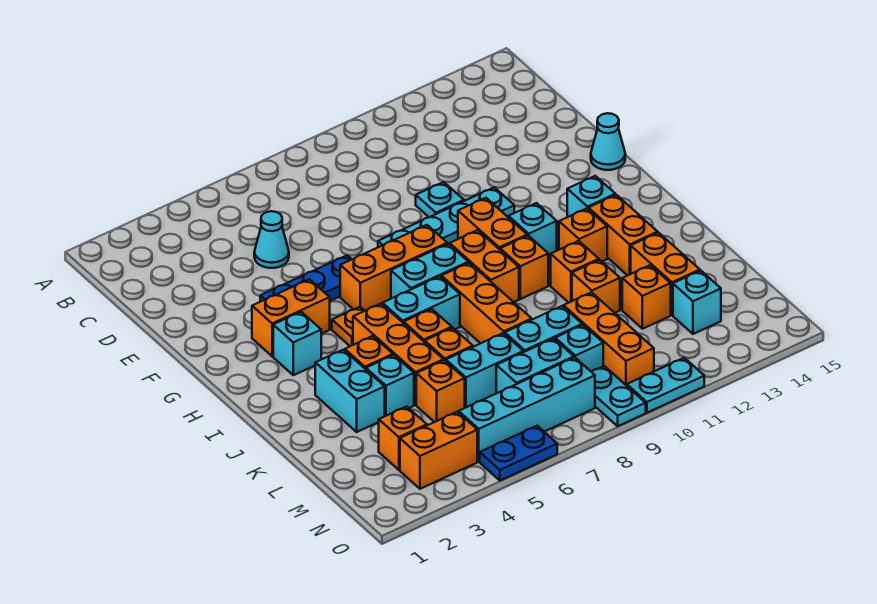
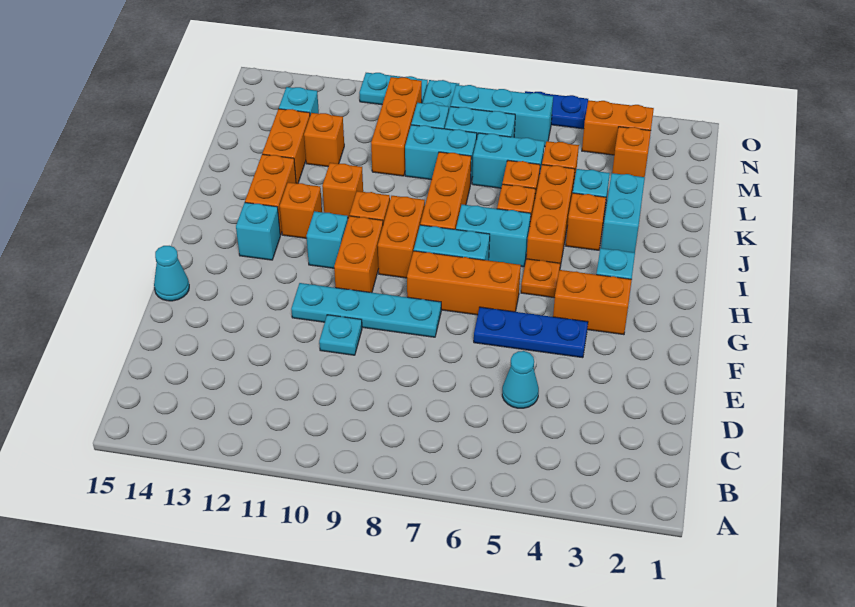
orange brick K11 level 1 -> none
cyan brick N5:N8 level 1 -> cyan brick N6:N8 level 1

